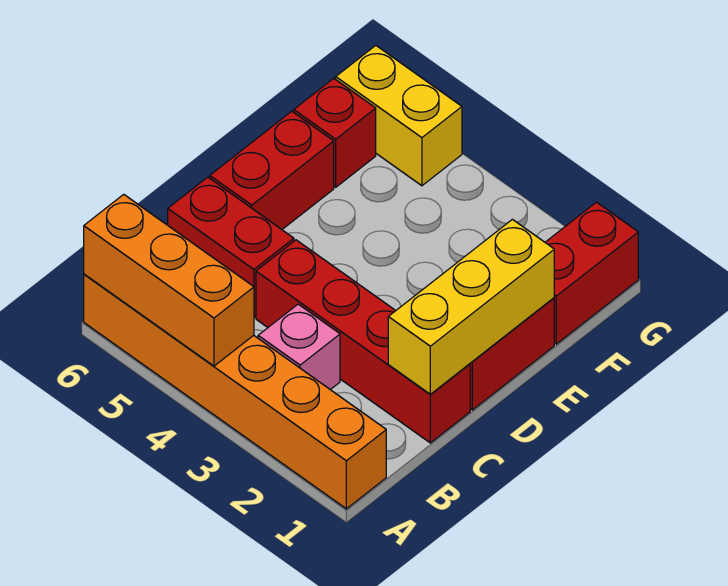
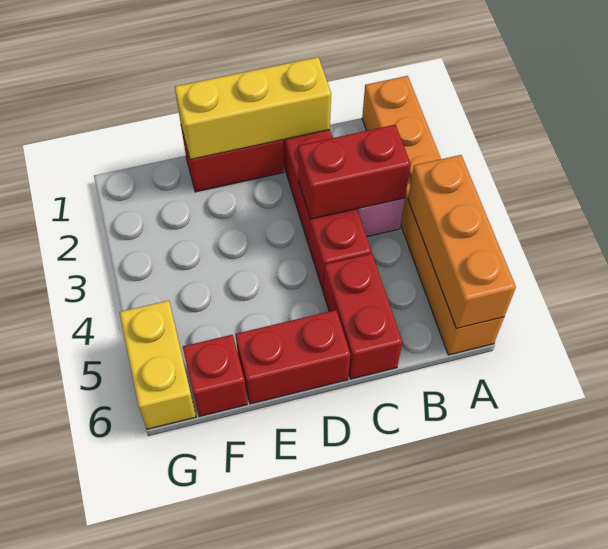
red brick F1:G1 level 1 -> red brick B3:C3 level 2

